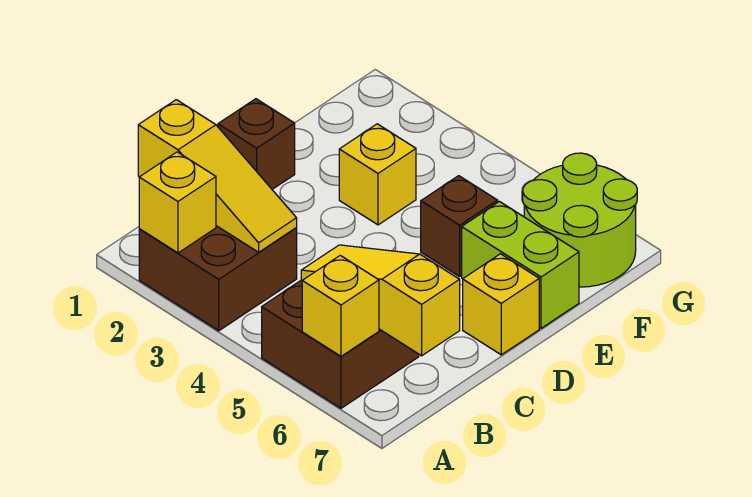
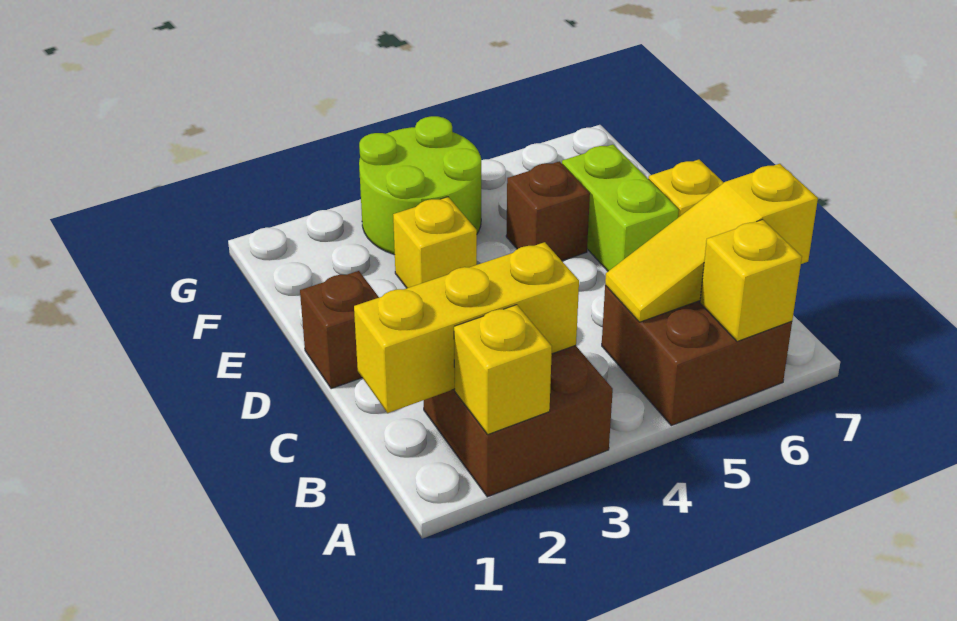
yellow slope B1:B3 level 2 top 1 -> yellow brick B1:B3 level 2
lime brick E6:E7 level 1 -> lime brick D6:E6 level 1
lime round brick F6:G7 level 1 -> lime round brick F3:G4 level 1

